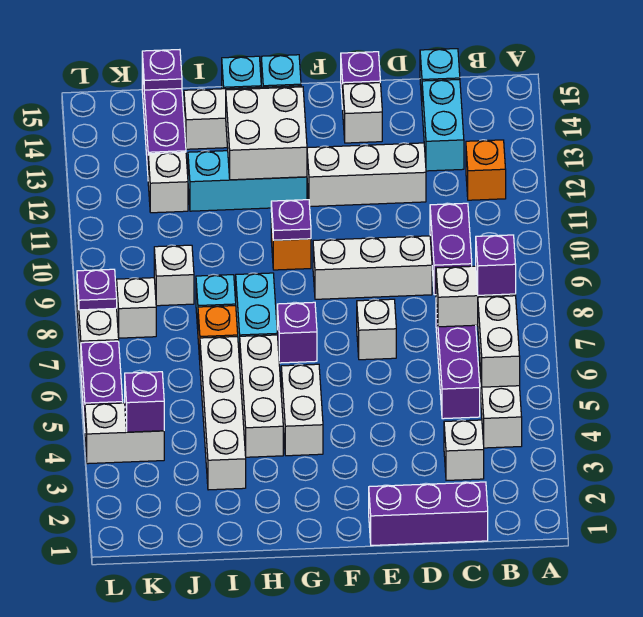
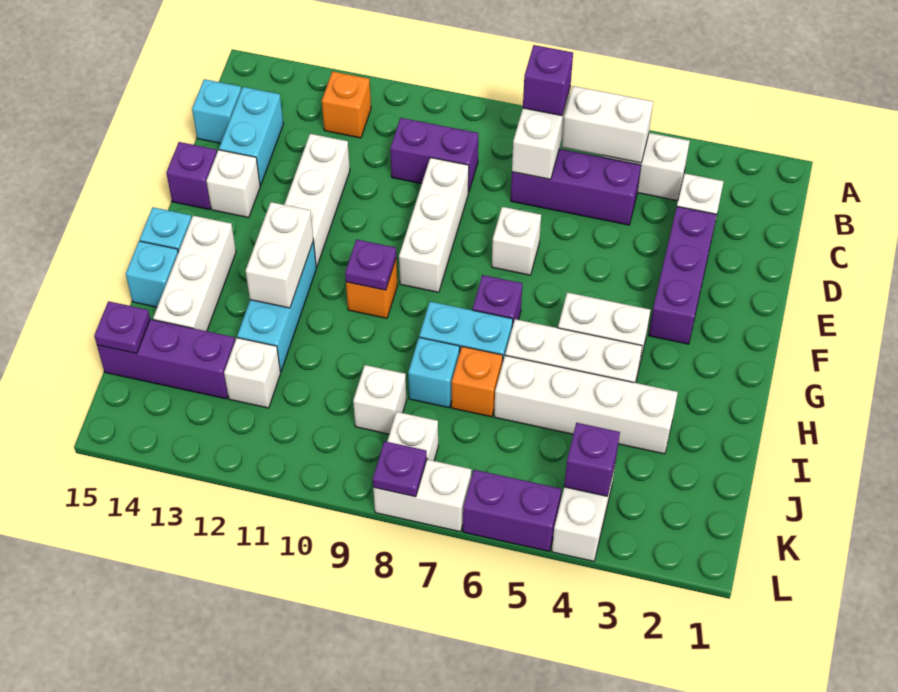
purple brick C1:E1 level 1 -> purple brick D3:F3 level 1
cyan brick C13:C14 level 1 -> cyan brick C14:D14 level 1
white brick G12:H13 level 2 -> white brick G12:H12 level 2

